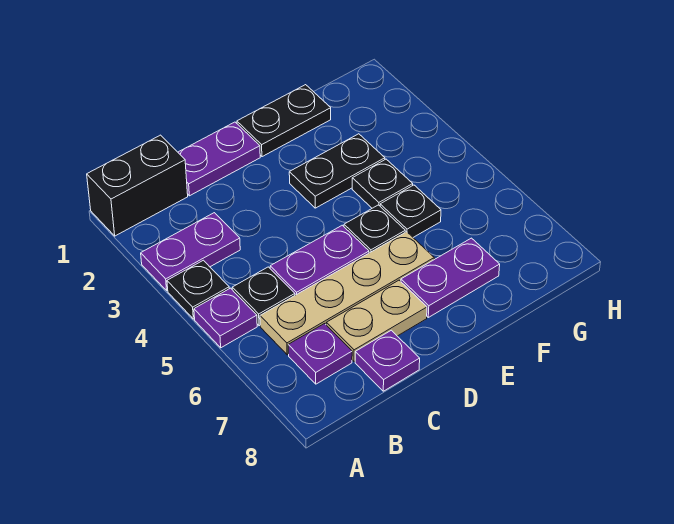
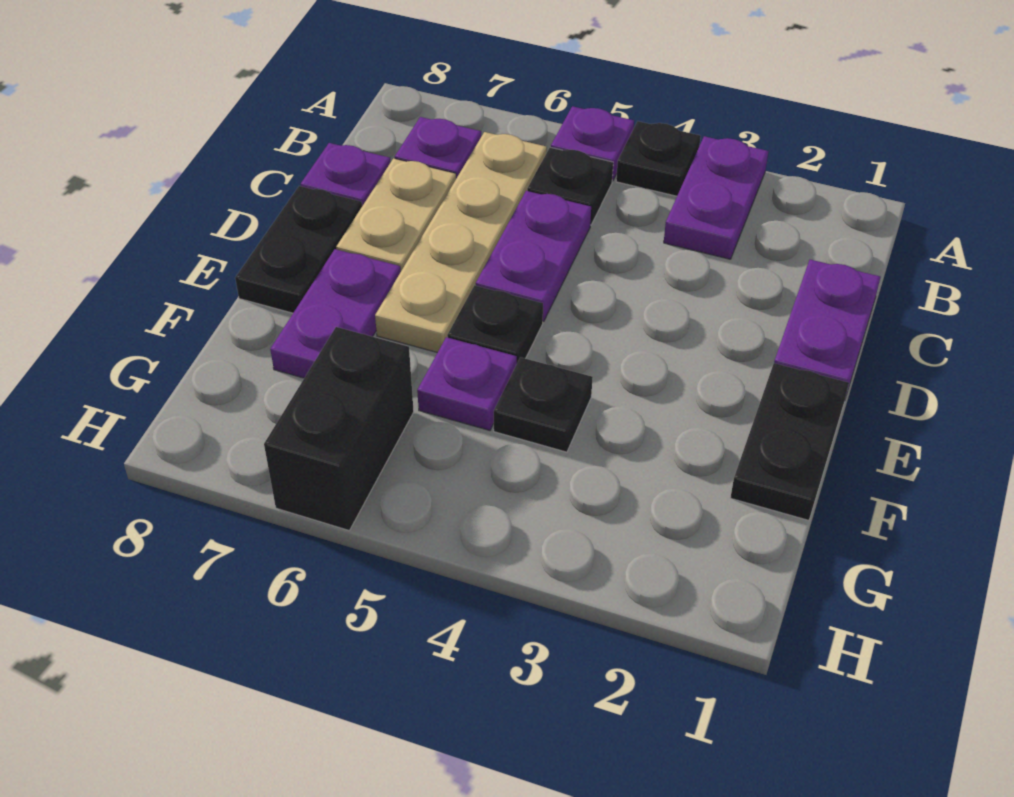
black brick A1:B1 level 1 -> black brick G6:H6 level 1
black plate E3:F3 level 1 -> black plate D8:E8 level 1
black plate F5 level 1 -> purple plate F5 level 1

